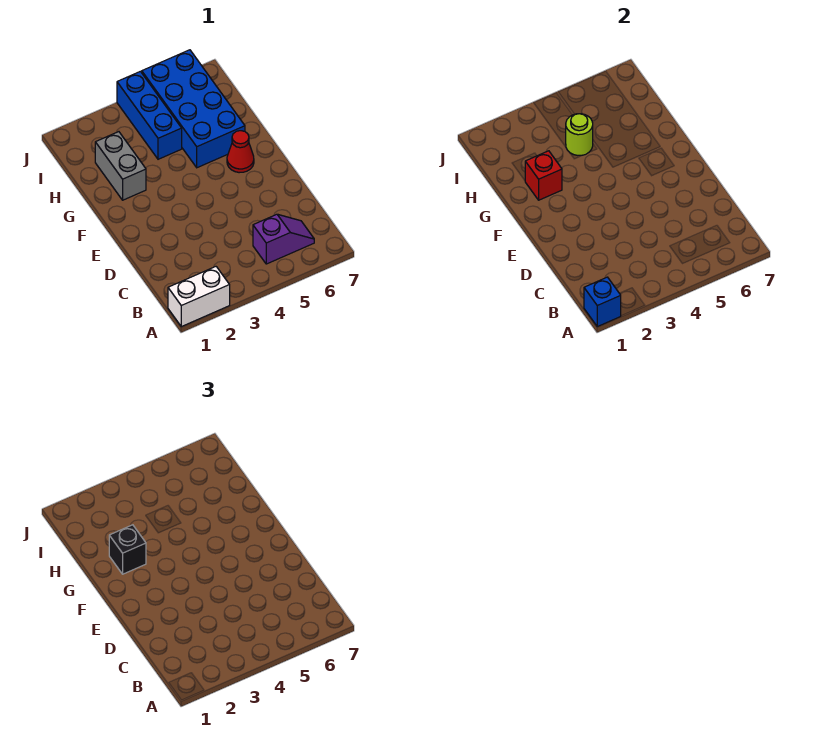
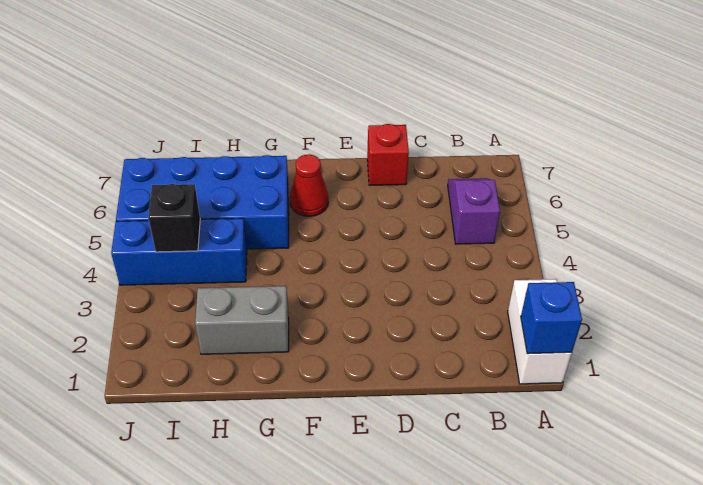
red brick G2 level 2 -> red brick D7 level 1
black brick G2 level 3 -> black brick I4 level 2
lime round brick H4 level 2 -> none

